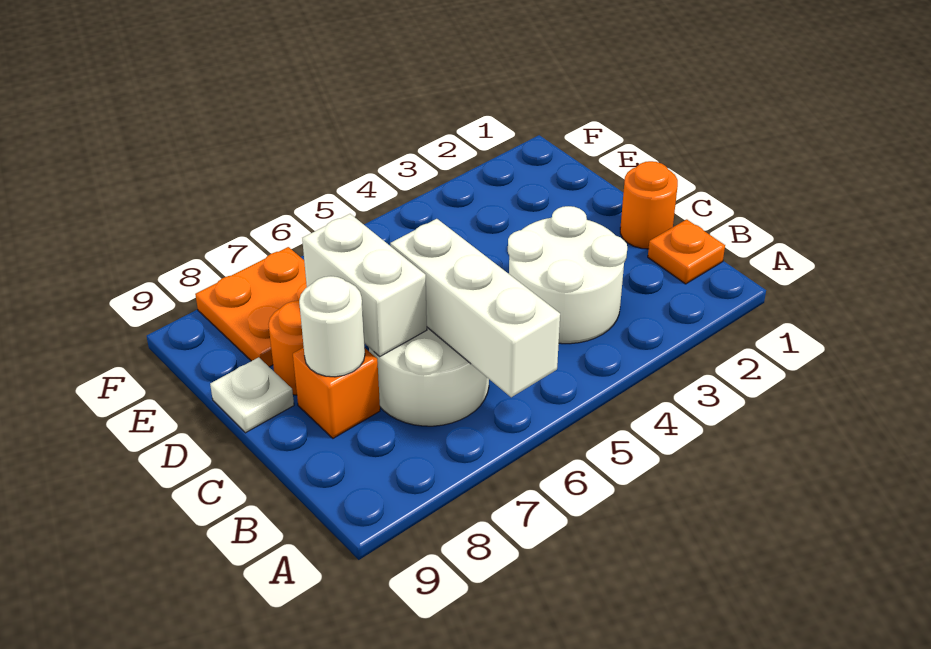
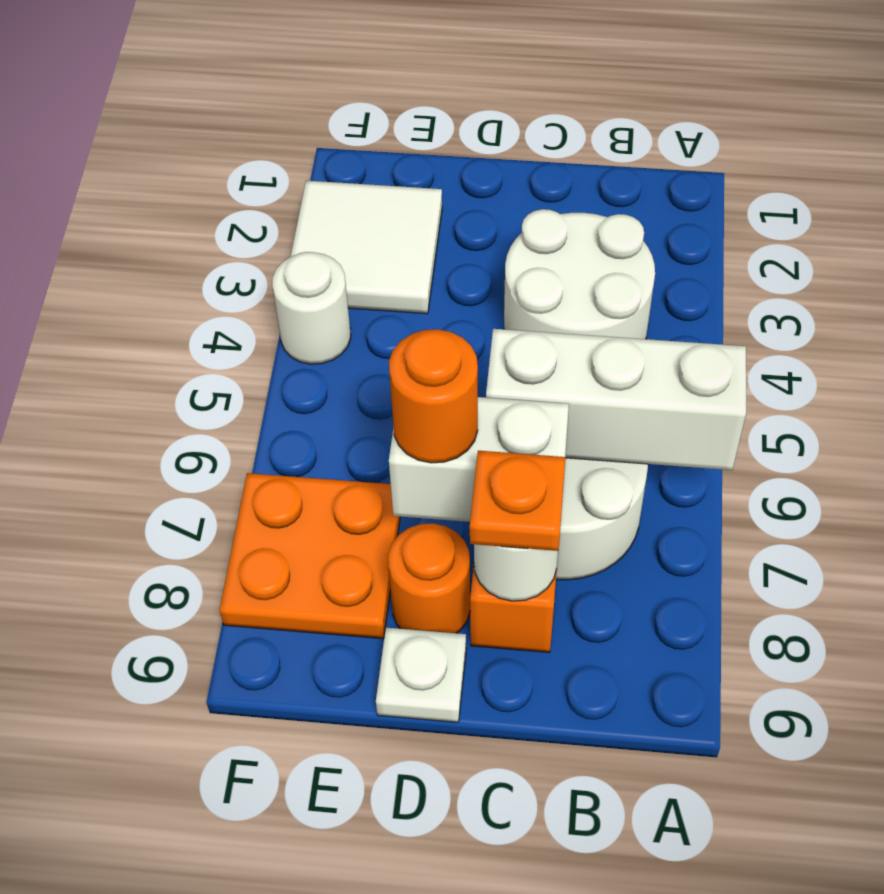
orange plate B1 level 1 -> orange plate C8 level 3
orange round brick C1 level 1 -> orange round brick D7 level 3
none -> white tile E2:F3 level 1
none -> white round brick F4 level 1

